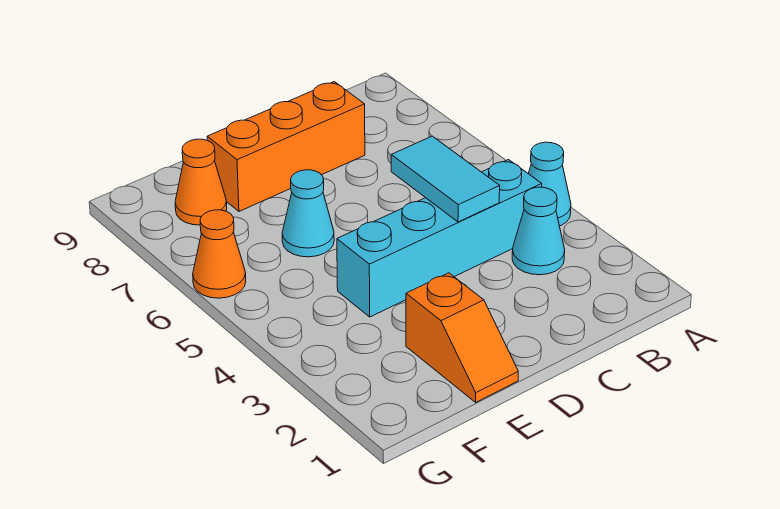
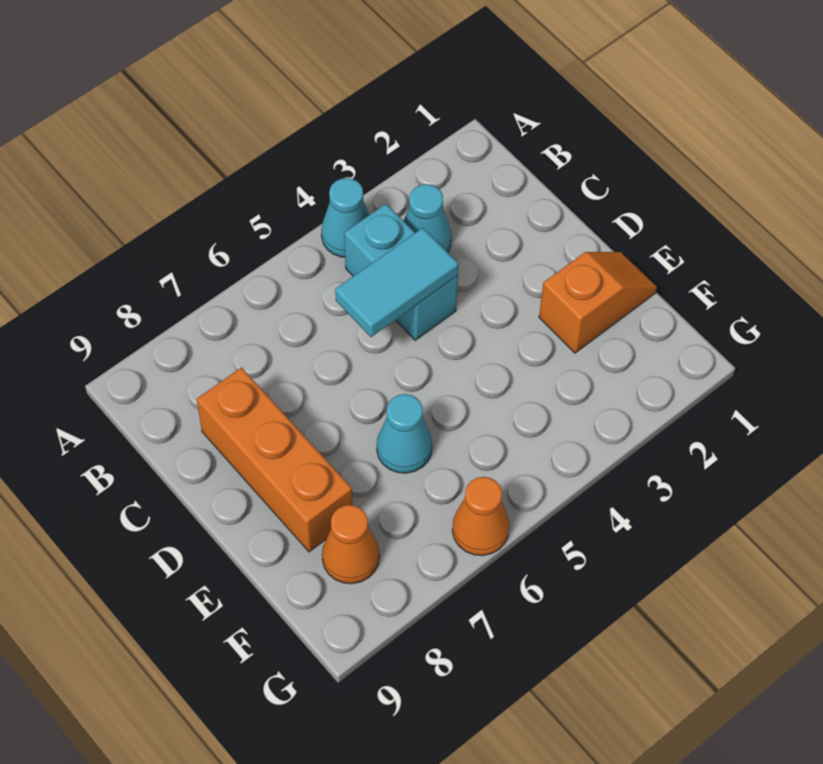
cyan brick B4:E4 level 1 -> cyan brick B4:C4 level 1

